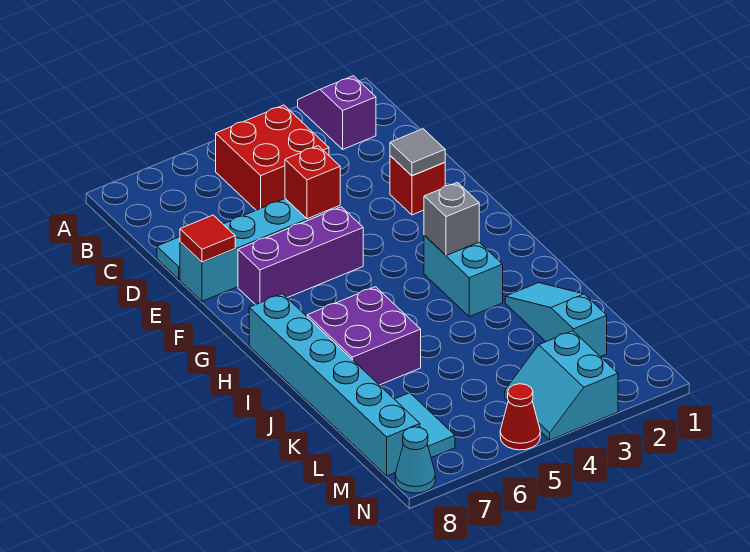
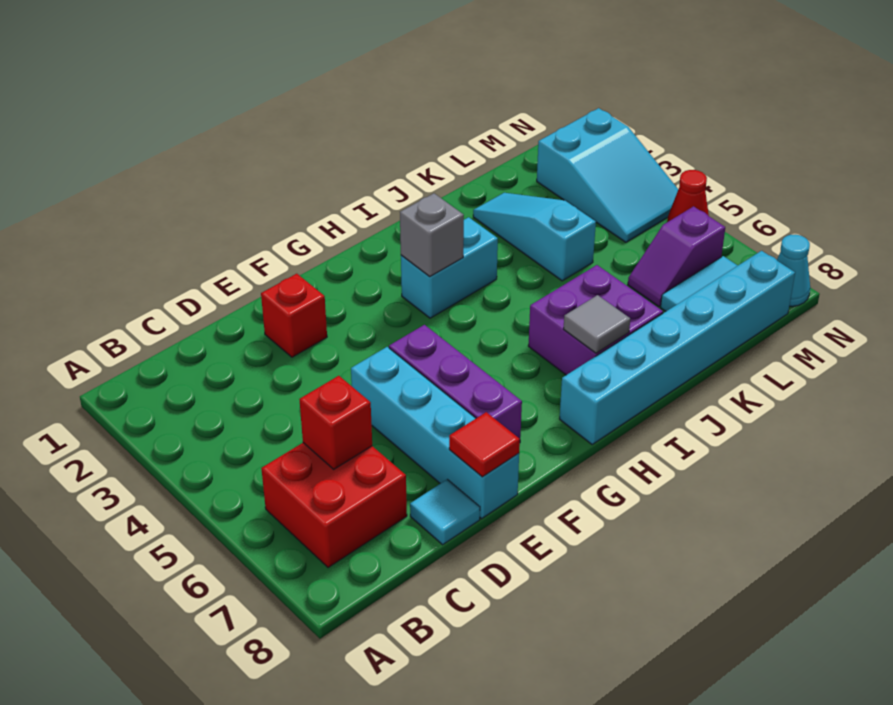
purple slope A2:B2 level 1 top B -> purple slope L6:M6 level 1 top M
red brick B4:C5 level 1 -> red brick B6:C7 level 1
grey tile E2 level 2 -> grey tile I7 level 2
red brick E5 level 2 -> red brick C6 level 2
cyan slope J2:L2 level 1 top L -> cyan slope K2:K4 level 1 top 4
cyan slope M3:N4 level 1 top 3 -> cyan slope M2:N4 level 1 top 2

